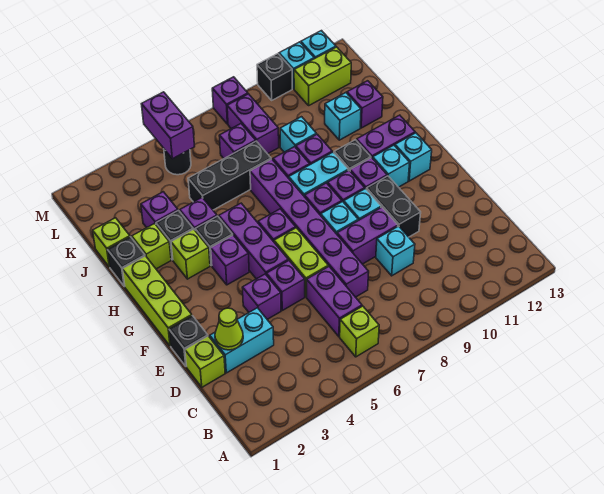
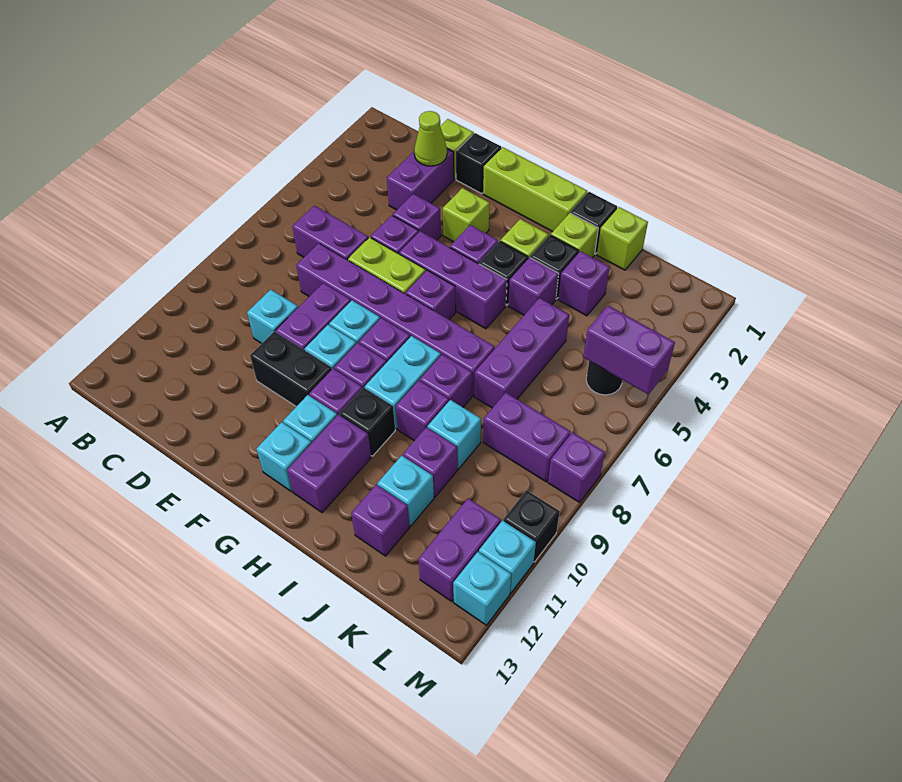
lime brick B6 level 1 -> lime brick F3 level 1
cyan brick D2:D3 level 1 -> purple brick D2:D3 level 1
black brick J5:J7 level 1 -> purple brick J5:J7 level 1
purple brick K7 level 1 -> purple brick J10 level 1
lime brick L11:L12 level 1 -> purple brick L11:L12 level 1

